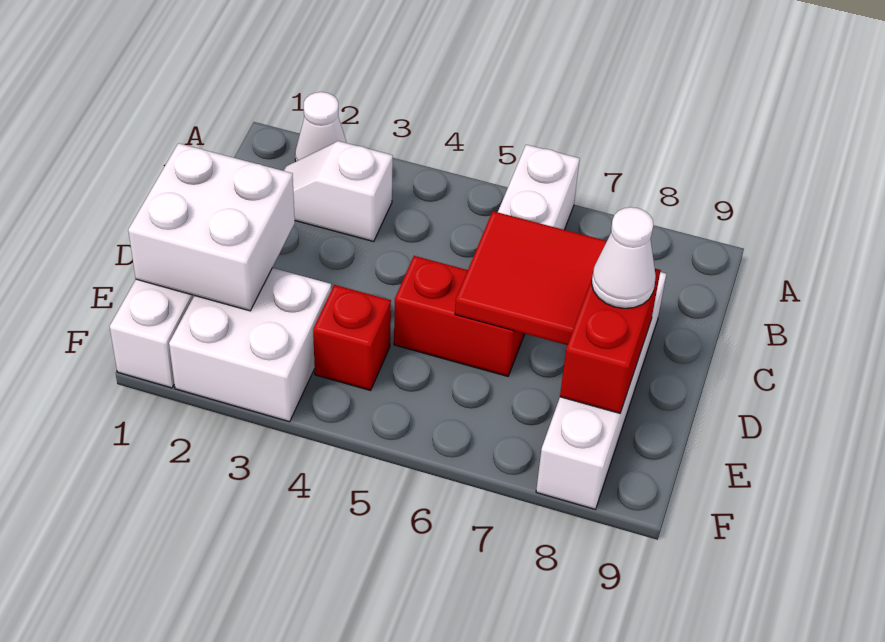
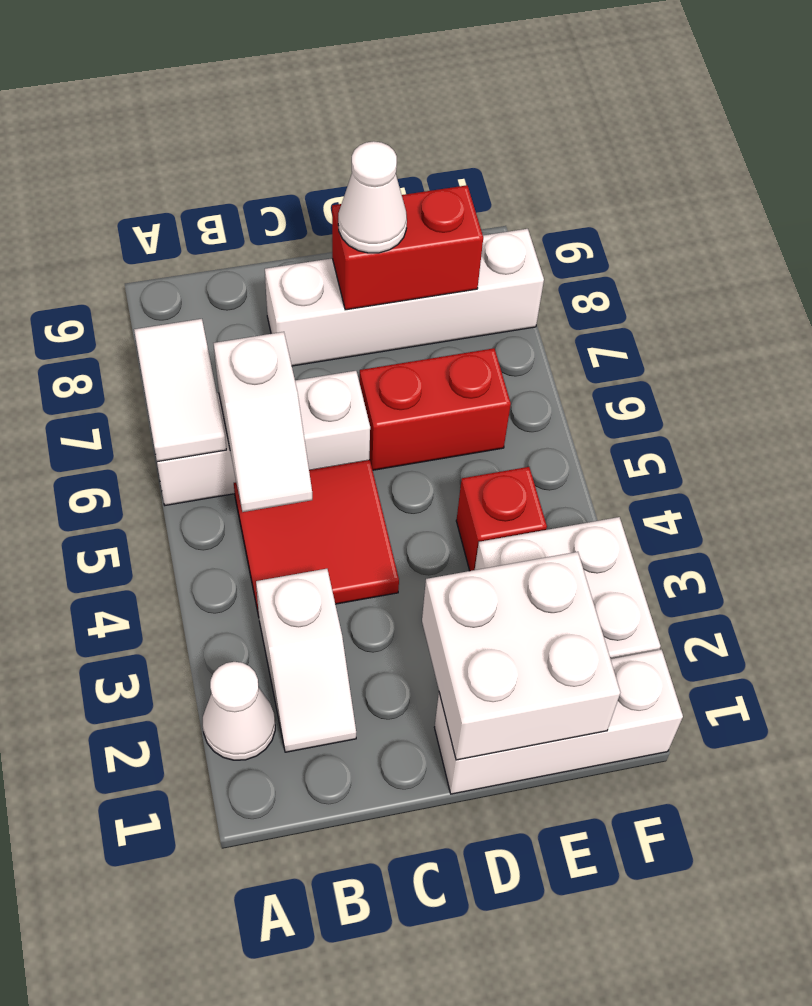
none -> white tile A6:A7 level 2
none -> white slope B5:B6 level 2 top 6
red tile C6:D7 level 2 -> red tile B4:C5 level 1
red brick D5:D6 level 1 -> red brick D6:E6 level 1

